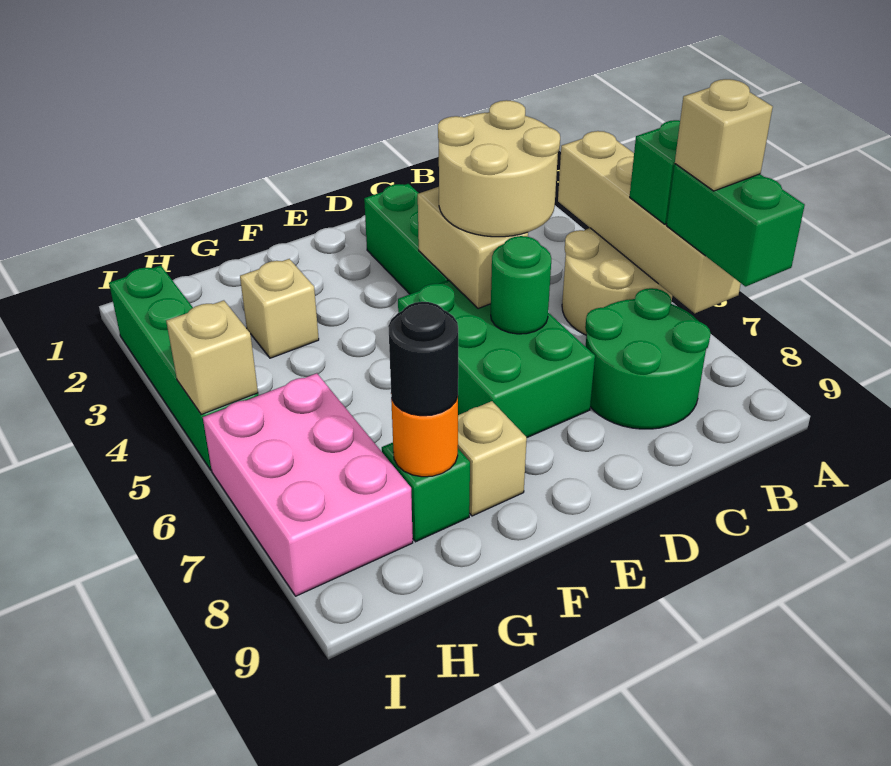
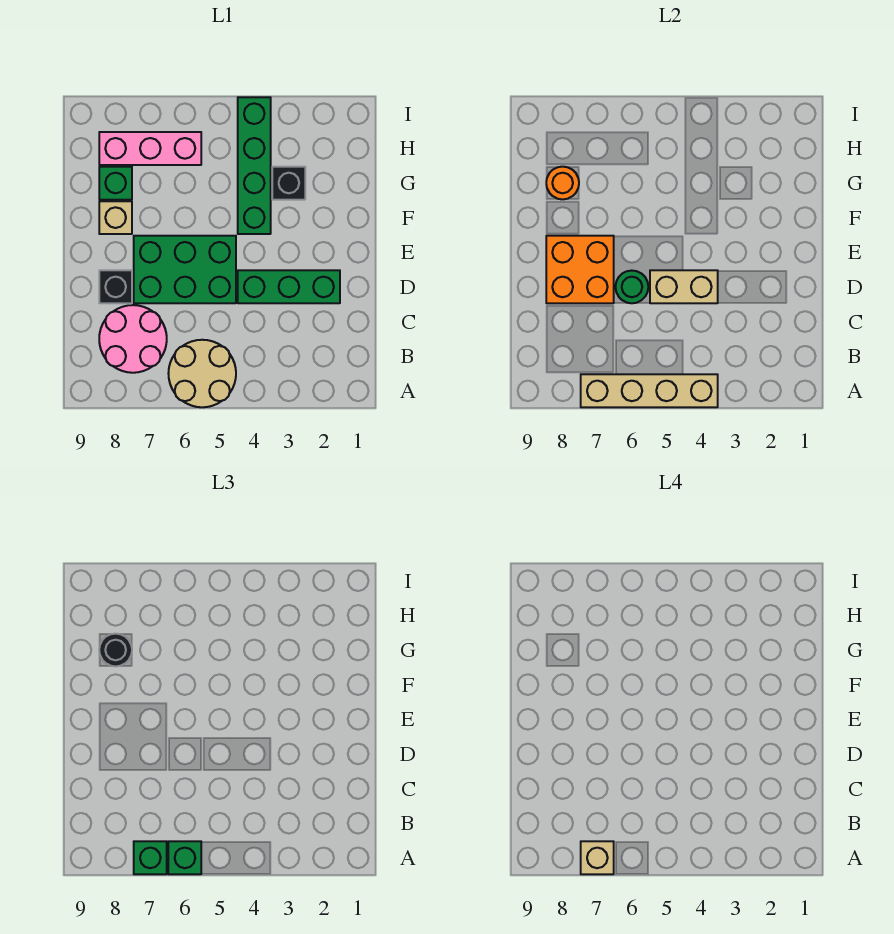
green brick A7:A8 level 3 -> green brick A7 level 3
green round brick B7:C8 level 1 -> pink round brick B7:C8 level 1
tan round brick C4:D5 level 3 -> none
none -> orange brick D7:E8 level 2
none -> black brick D8 level 1
tan brick G3 level 1 -> black brick G3 level 1
pink brick H6:I8 level 1 -> pink brick H6:H8 level 1
green brick I2:I5 level 1 -> green brick F4:I4 level 1
tan brick I5 level 2 -> none

